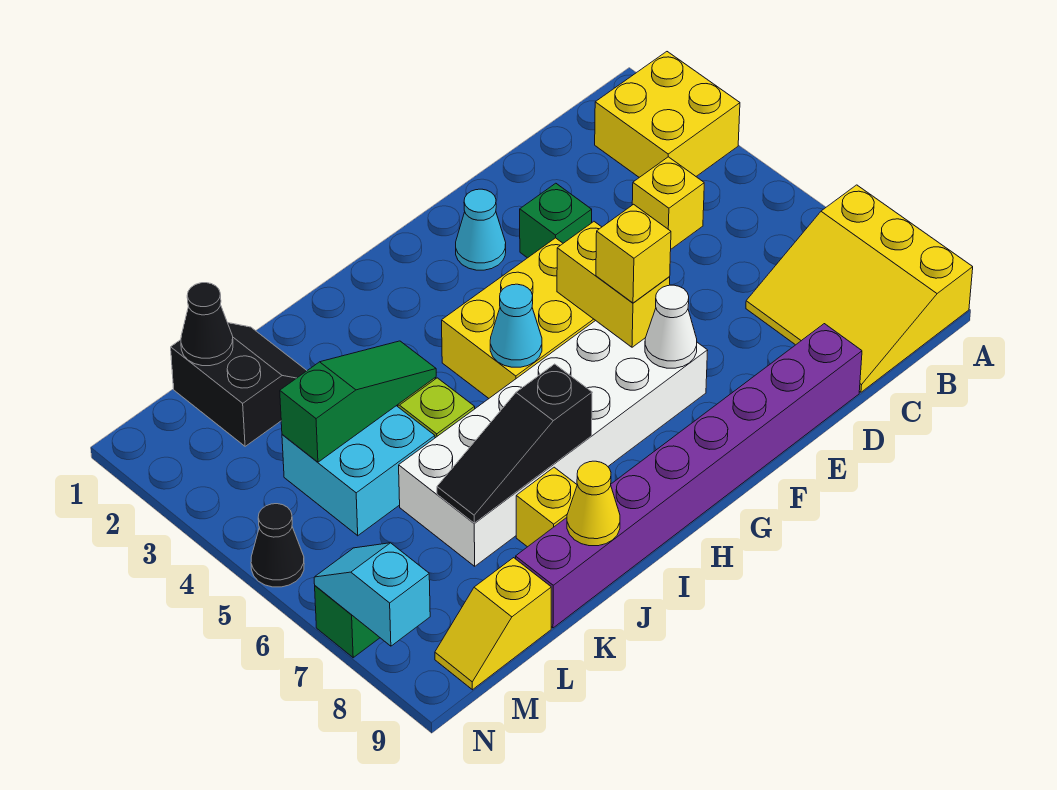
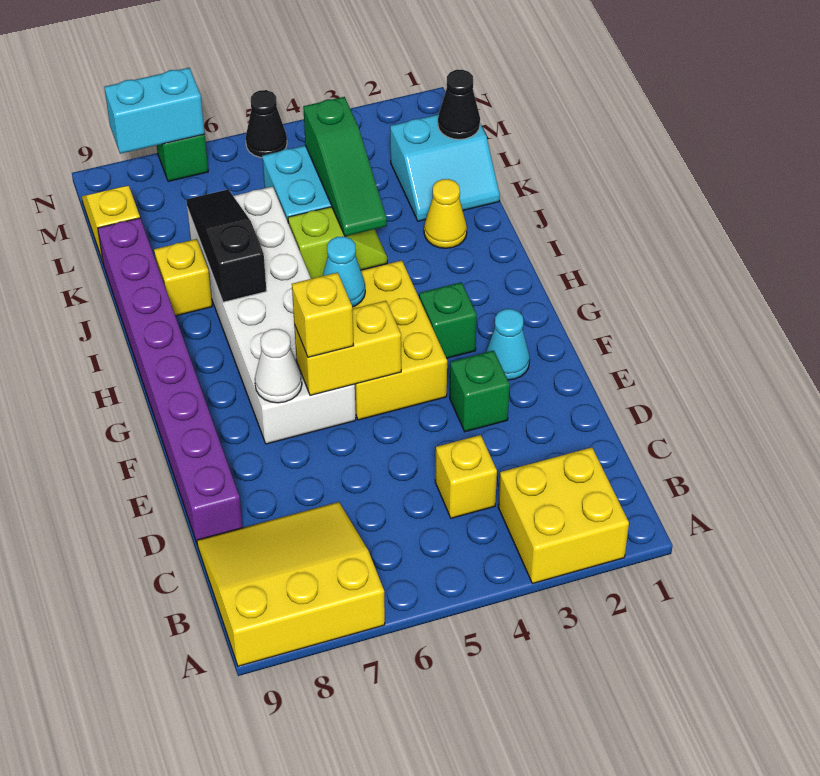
none -> green brick G3 level 1
yellow cone J9 level 2 -> yellow cone J2 level 1
black slope K1:L2 level 1 top L -> cyan slope K1:L2 level 1 top L
cyan slope N7:N8 level 2 top 8 -> cyan brick N7:N8 level 2

